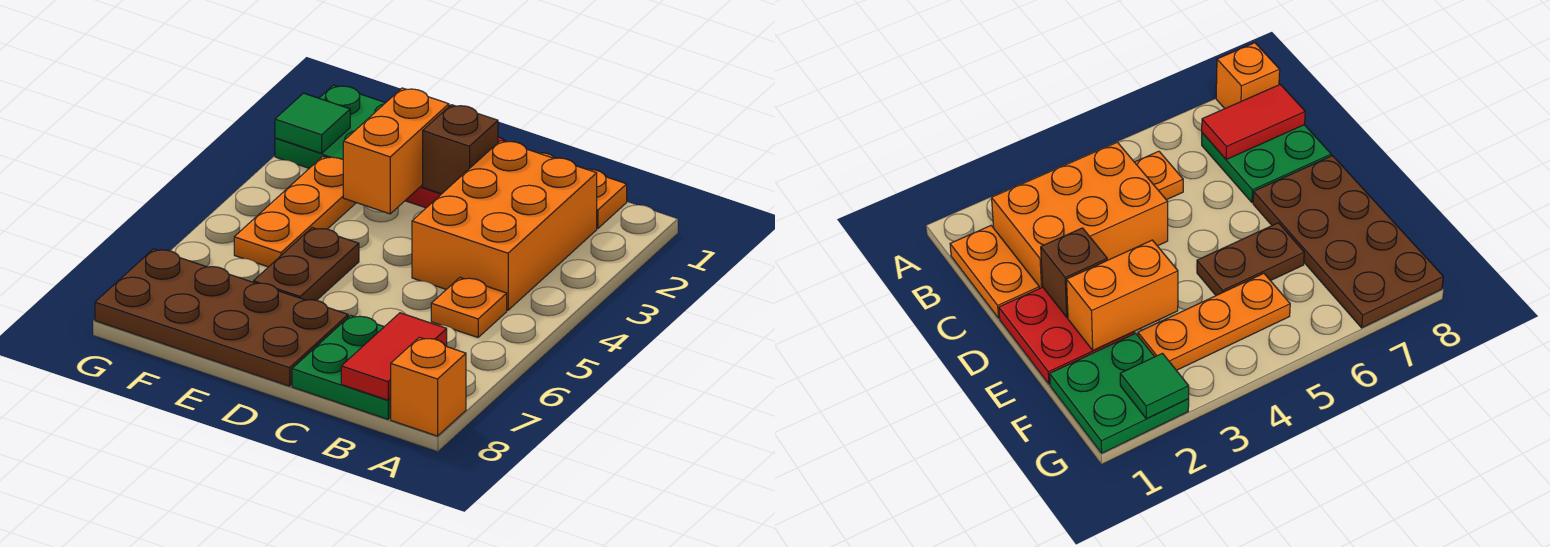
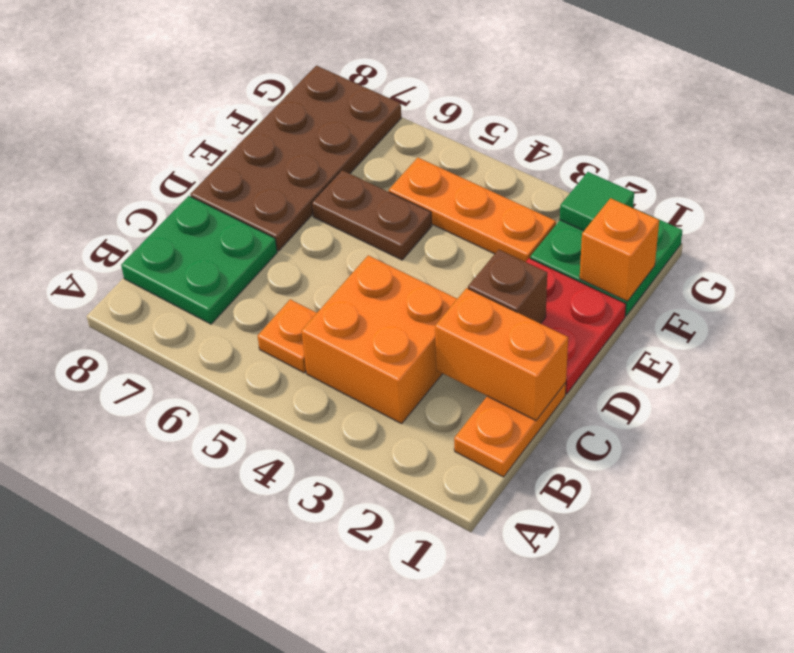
orange brick A8 level 1 -> orange brick F1 level 2
orange brick B2:C4 level 1 -> orange brick B3:C4 level 1
red tile B7:B8 level 2 -> none
orange brick E2:E3 level 2 -> orange brick C1:C2 level 2

